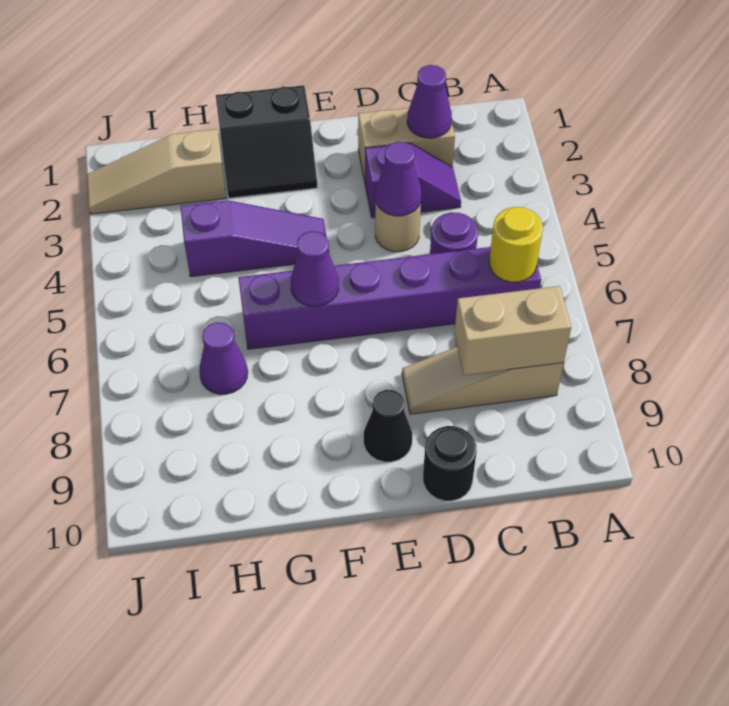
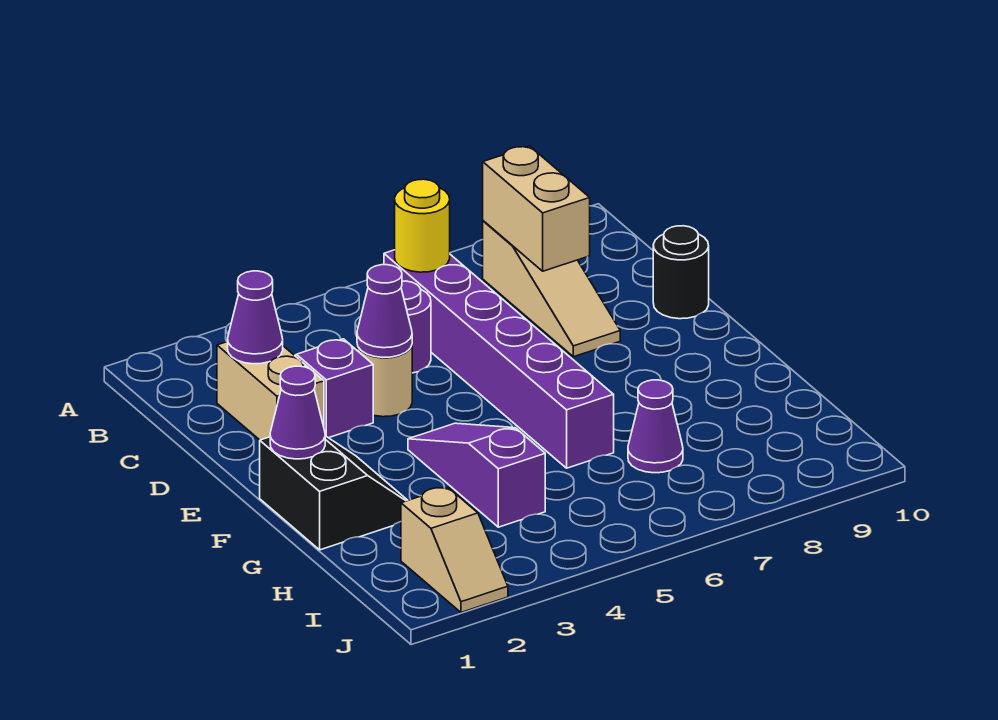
black cone E9 level 1 -> none
purple cone F6 level 2 -> purple cone F1 level 2
tan slope H2:J2 level 1 top H -> tan slope I2:J2 level 1 top I

